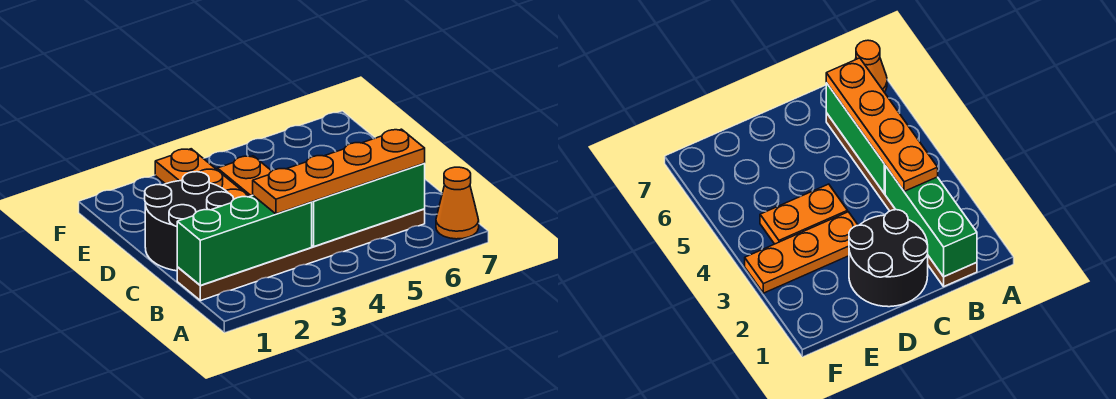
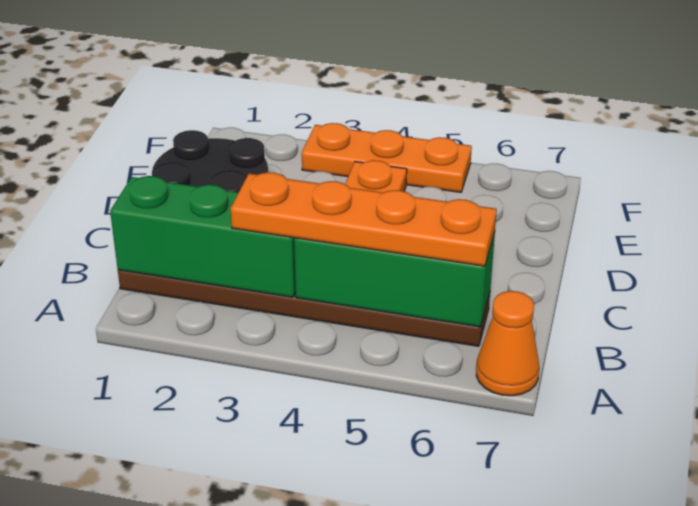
orange plate D3:F3 level 1 -> orange plate F3:F5 level 1

